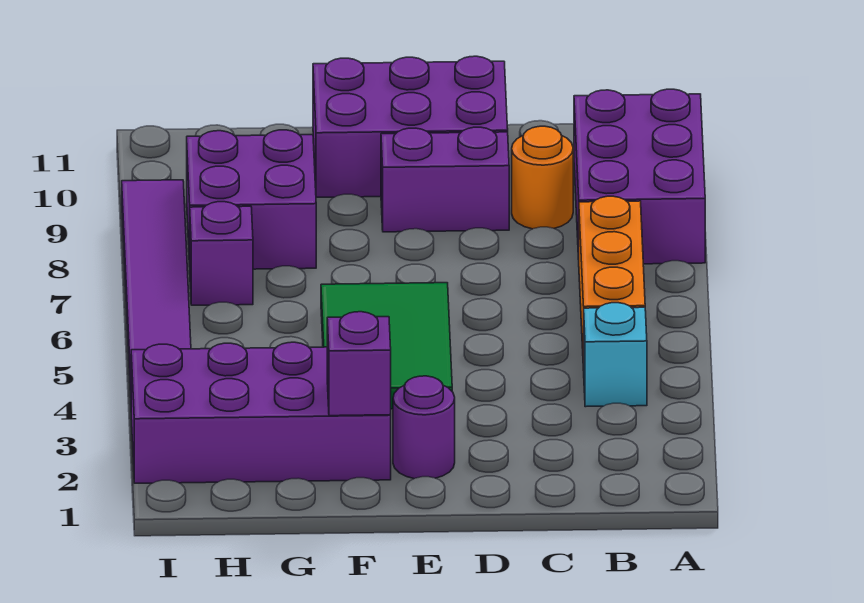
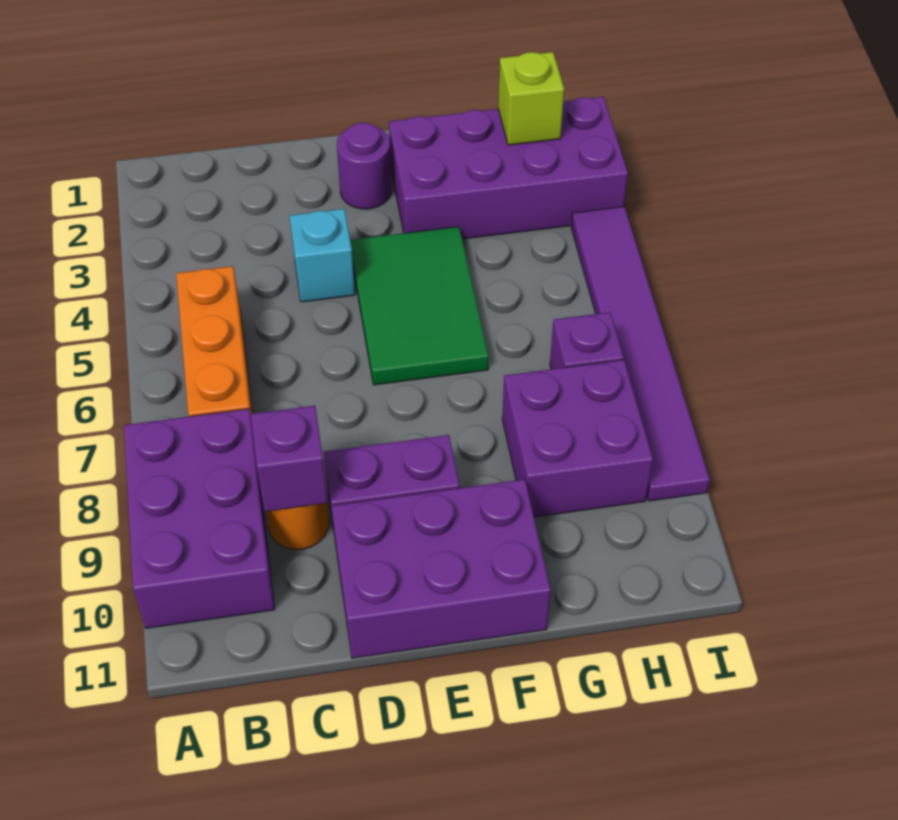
cyan brick B4 level 1 -> cyan brick D4 level 1
purple brick F2 level 2 -> purple brick C9 level 2
none -> lime brick H2 level 2

